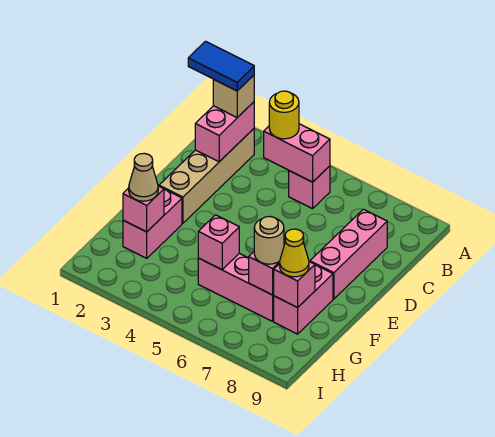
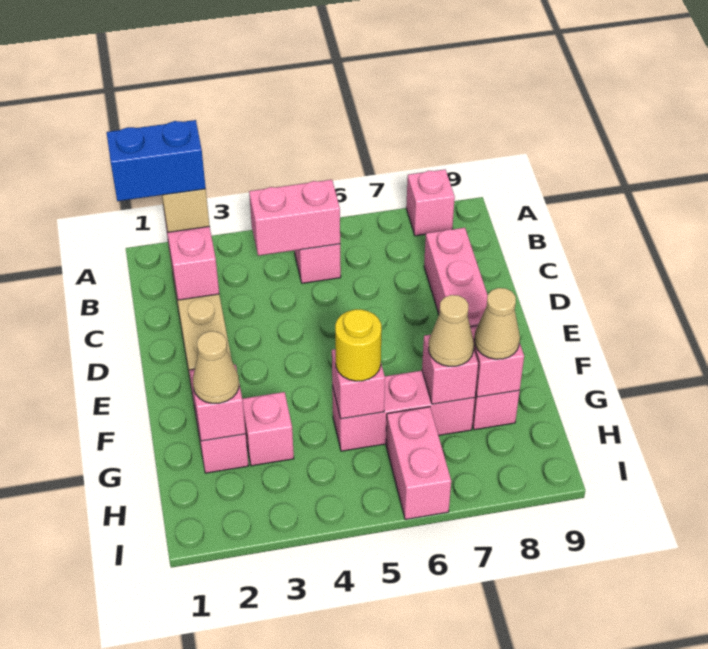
none -> pink brick A8 level 1
blue tile B1:B2 level 4 -> blue brick B1:B2 level 4
yellow round brick B4 level 3 -> yellow round brick G5 level 3
none -> pink brick G3 level 1
tan round brick G7 level 3 -> tan cone G7 level 3
yellow cone G8 level 3 -> tan cone G8 level 3
none -> pink brick H6:I6 level 1

